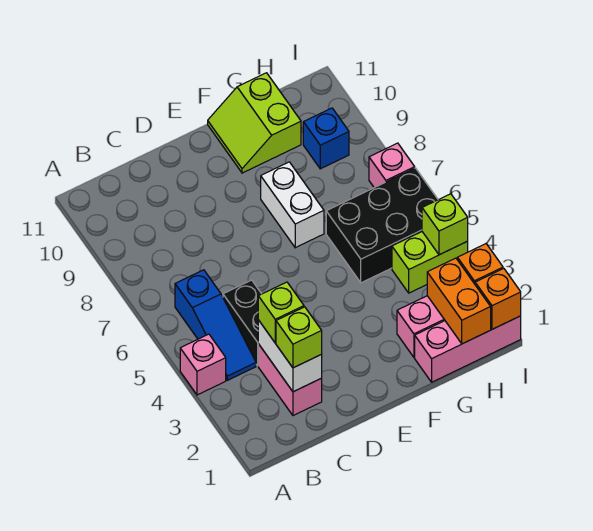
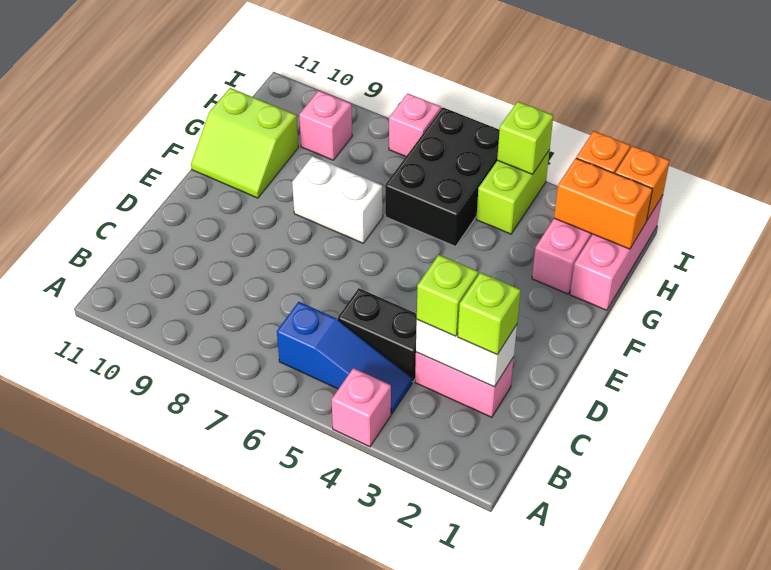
blue brick H9 level 1 -> pink brick H9 level 1

